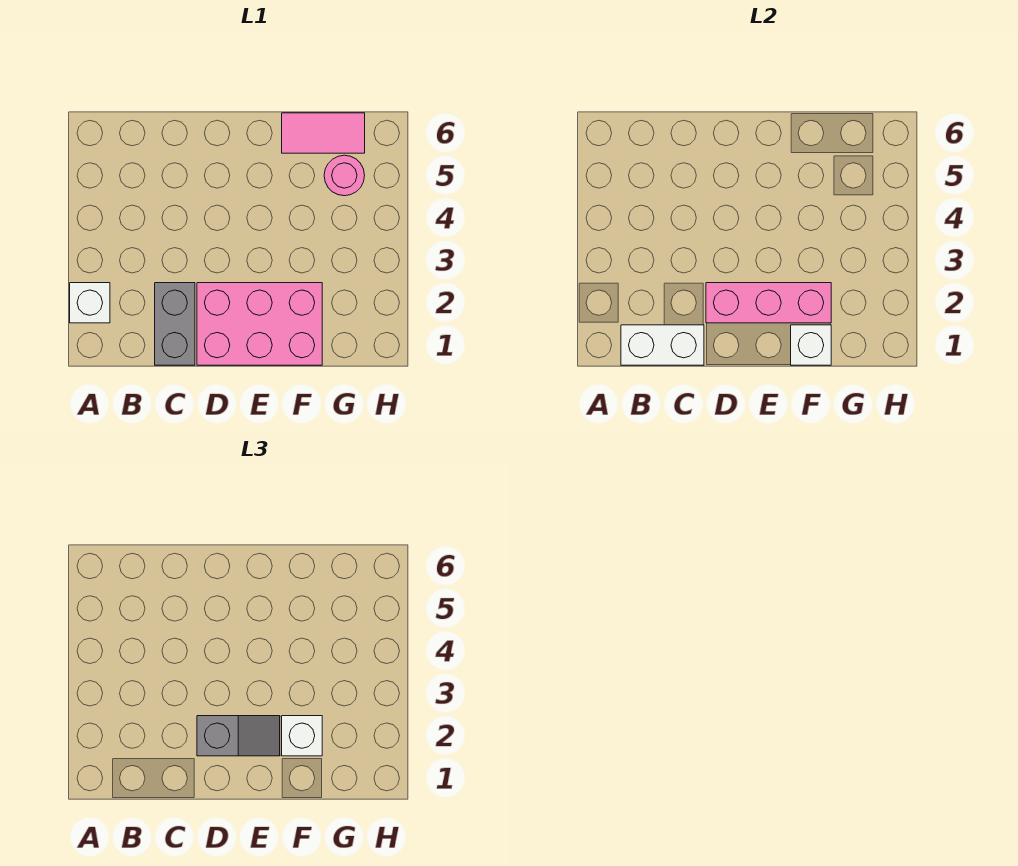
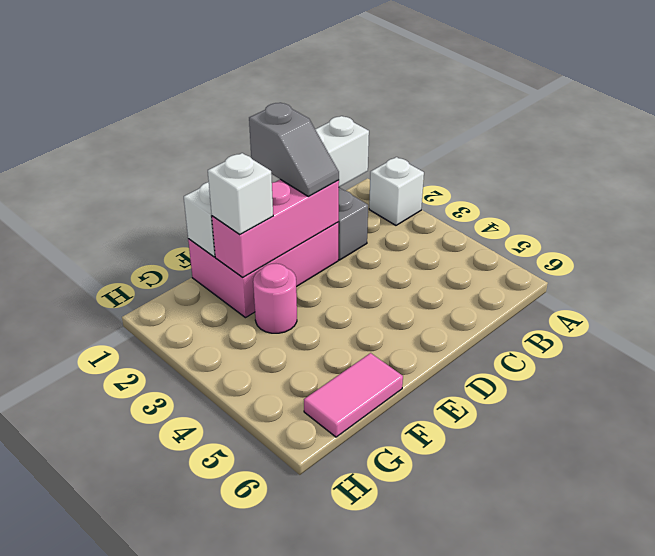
grey slope D2:E2 level 3 top D -> grey slope D1:D2 level 3 top 1
pink round brick G5 level 1 -> pink round brick F3 level 1

